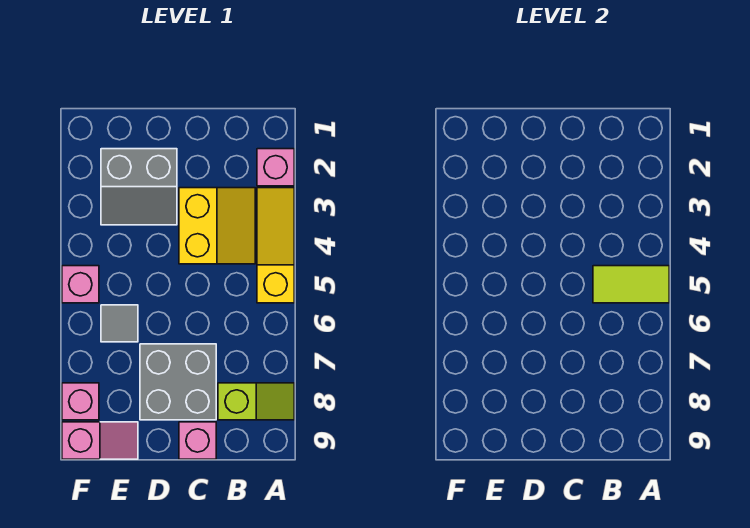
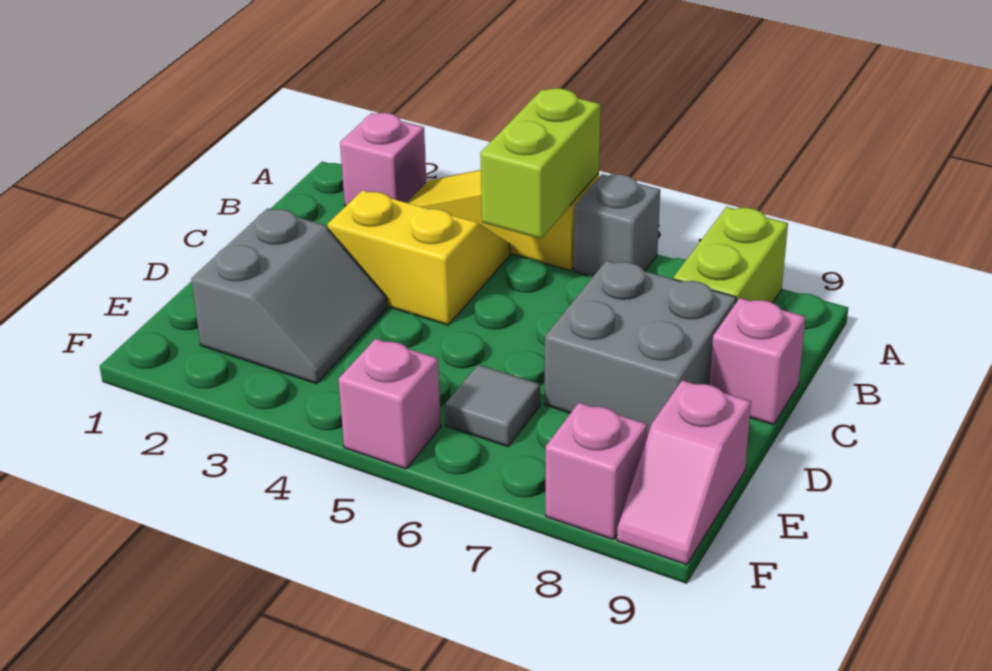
lime tile A5:B5 level 2 -> lime brick A5:B5 level 2
none -> grey brick A6 level 1
lime slope A8:B8 level 1 top B -> lime brick A8:B8 level 1
pink slope E9:F9 level 1 top F -> pink slope E9:F9 level 1 top E

